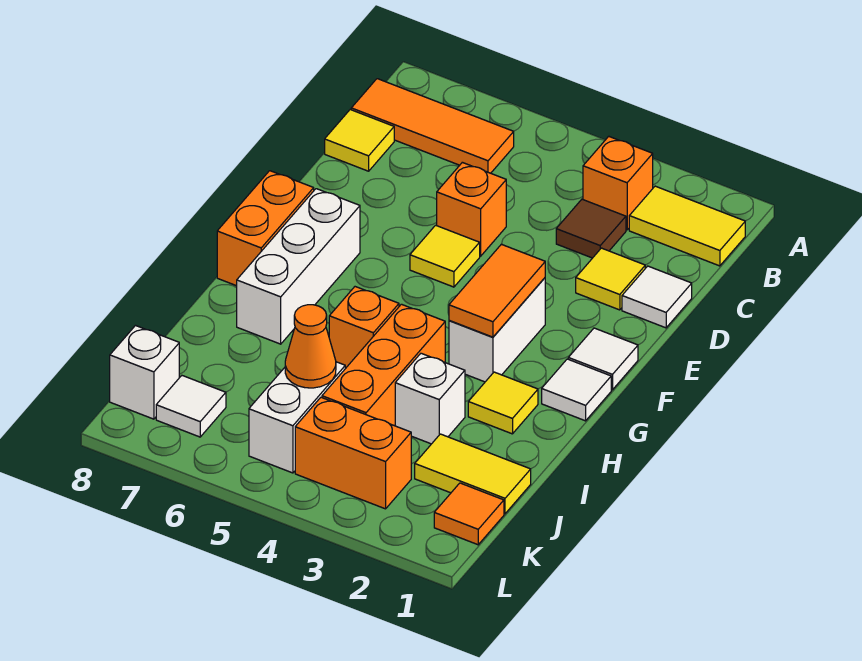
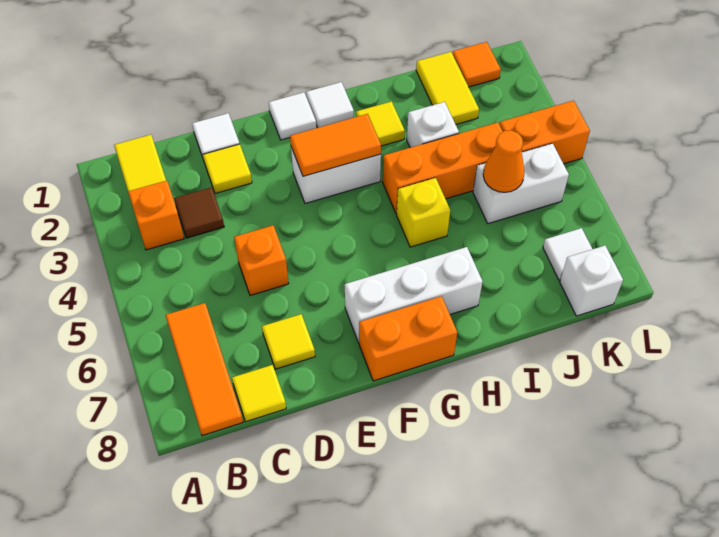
yellow tile E5 level 1 -> yellow tile D7 level 1
orange brick H5 level 1 -> yellow brick H5 level 1
orange brick K3:K4 level 1 -> orange brick K4:L4 level 1

